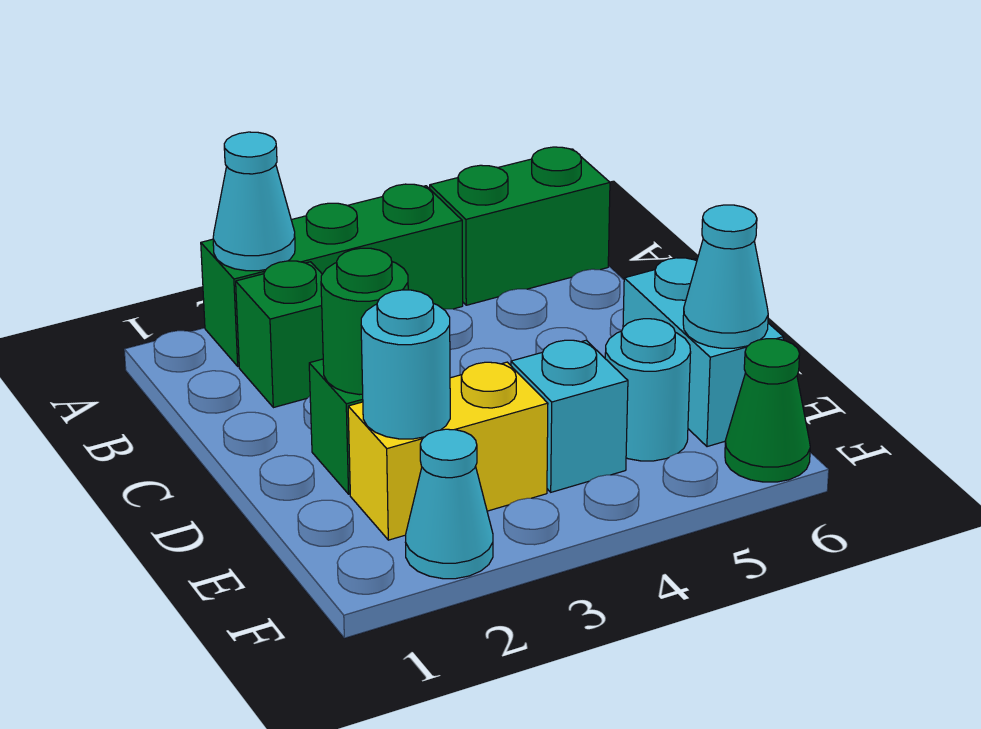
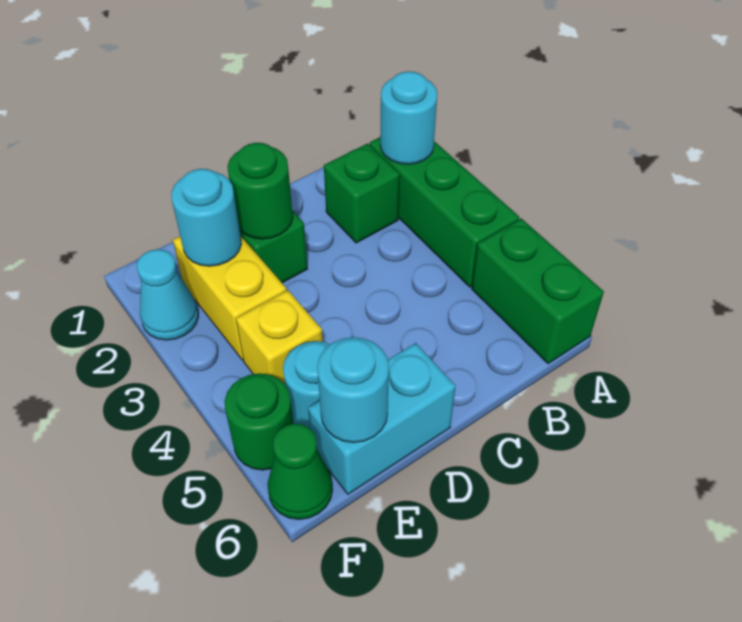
cyan cone A2 level 2 -> cyan round brick A2 level 2
cyan brick E4 level 1 -> yellow brick E4 level 1
cyan cone E6 level 2 -> cyan round brick E6 level 2
none -> green round brick F5 level 1

